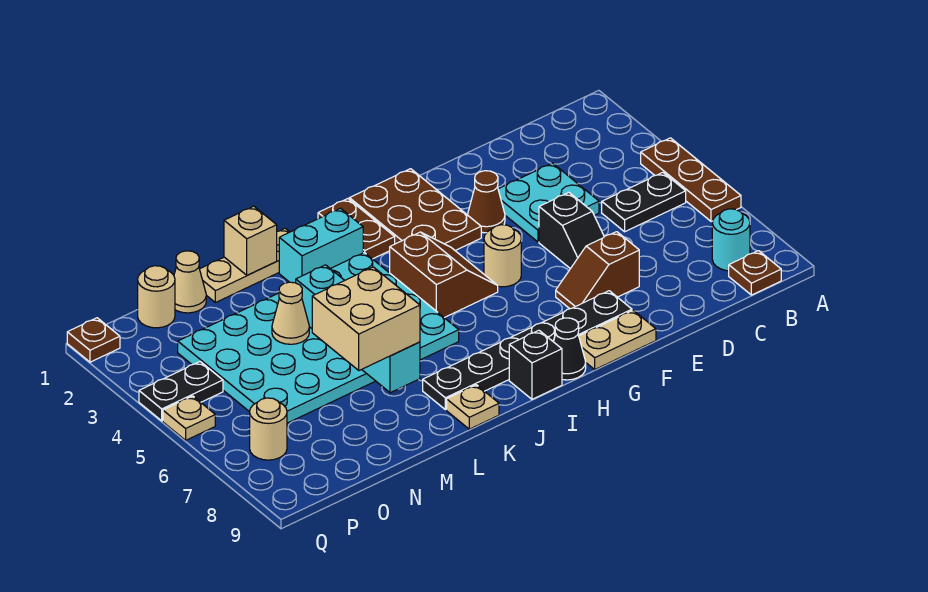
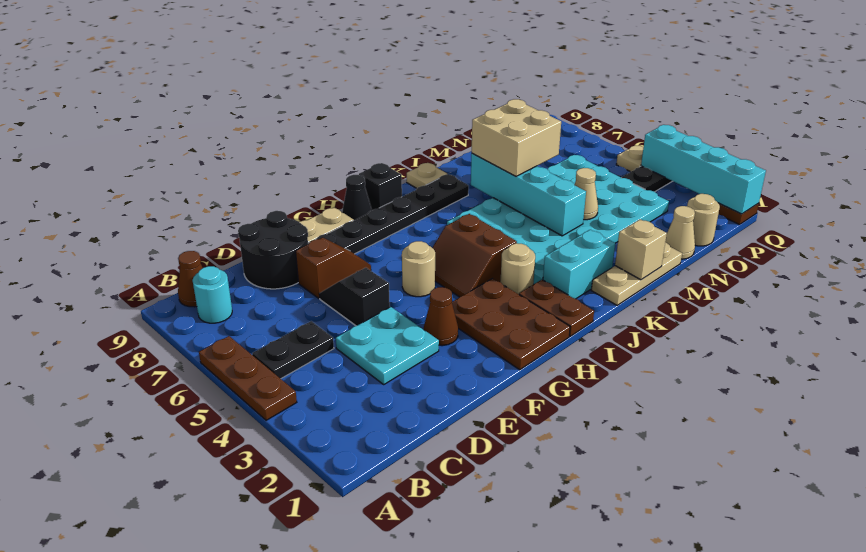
brown plate B9 level 1 -> brown cone B9 level 1
none -> black round brick D8:E9 level 1
tan round brick P7 level 1 -> tan round brick I3 level 1
none -> cyan brick Q1:Q4 level 2

